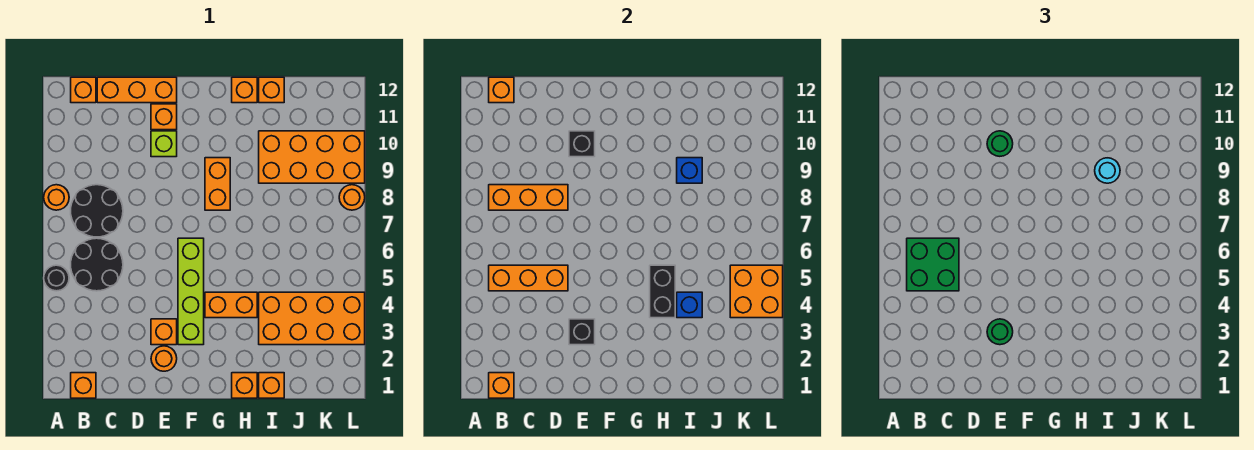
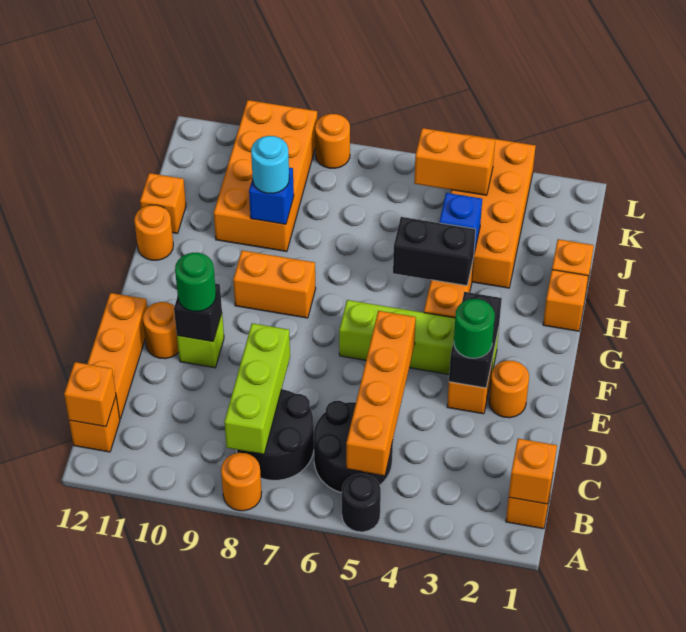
orange brick B5:D5 level 2 -> orange brick B5:E5 level 2
green brick B5:C6 level 3 -> none
orange brick B8:D8 level 2 -> lime brick B8:D8 level 2
black brick E3 level 2 -> black brick E3:F3 level 2
orange brick E11 level 1 -> orange round brick E11 level 1
orange brick H12 level 1 -> orange round brick H12 level 1
orange brick K4:L5 level 2 -> orange brick K4:K5 level 2

